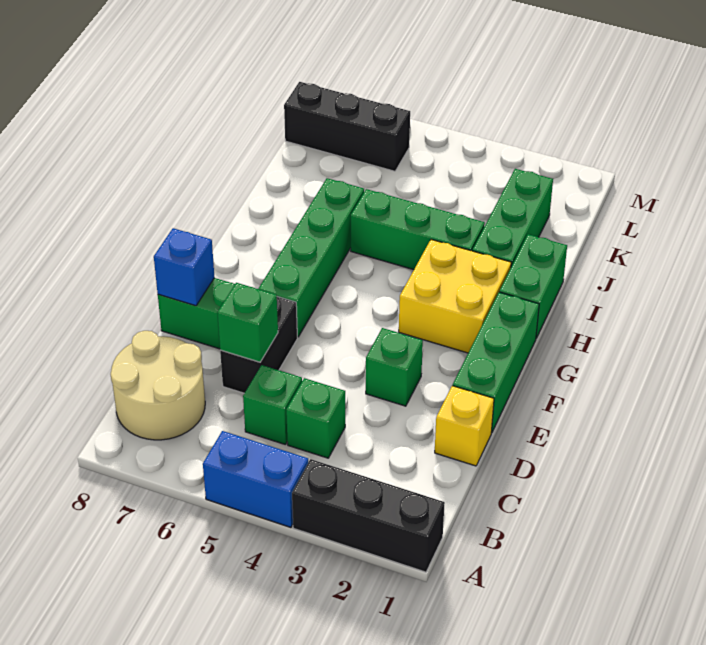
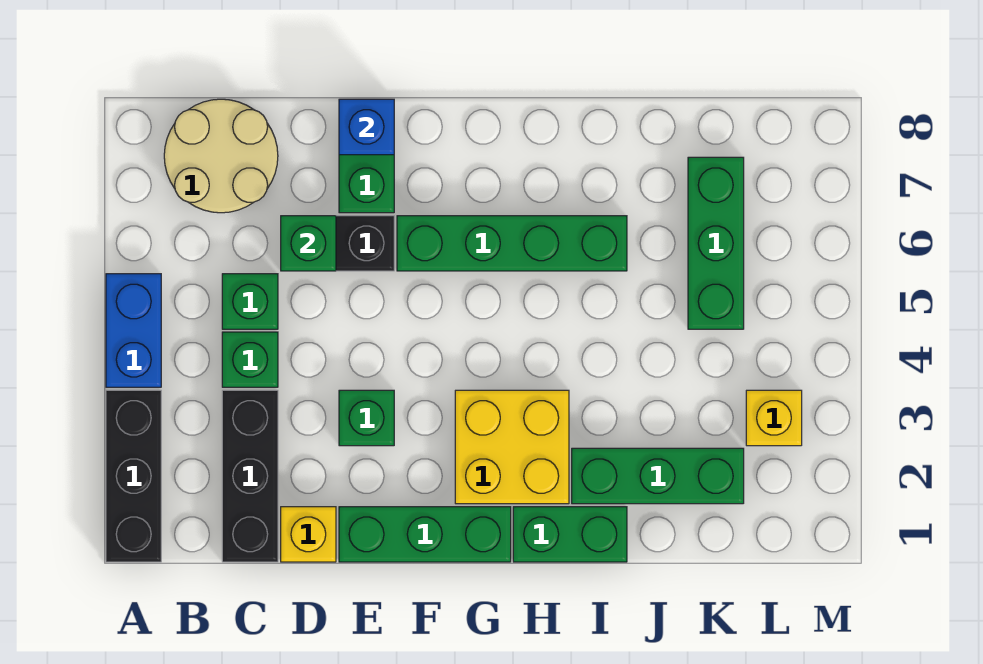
green brick I3:I5 level 1 -> green brick K5:K7 level 1
none -> yellow brick L3 level 1
black brick L6:L8 level 1 -> black brick C1:C3 level 1

